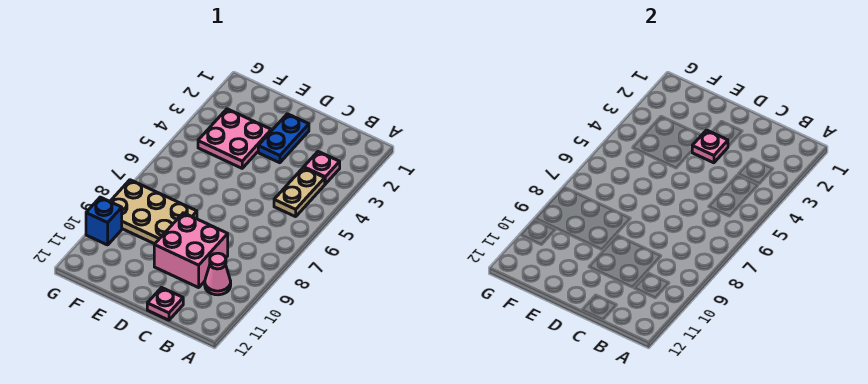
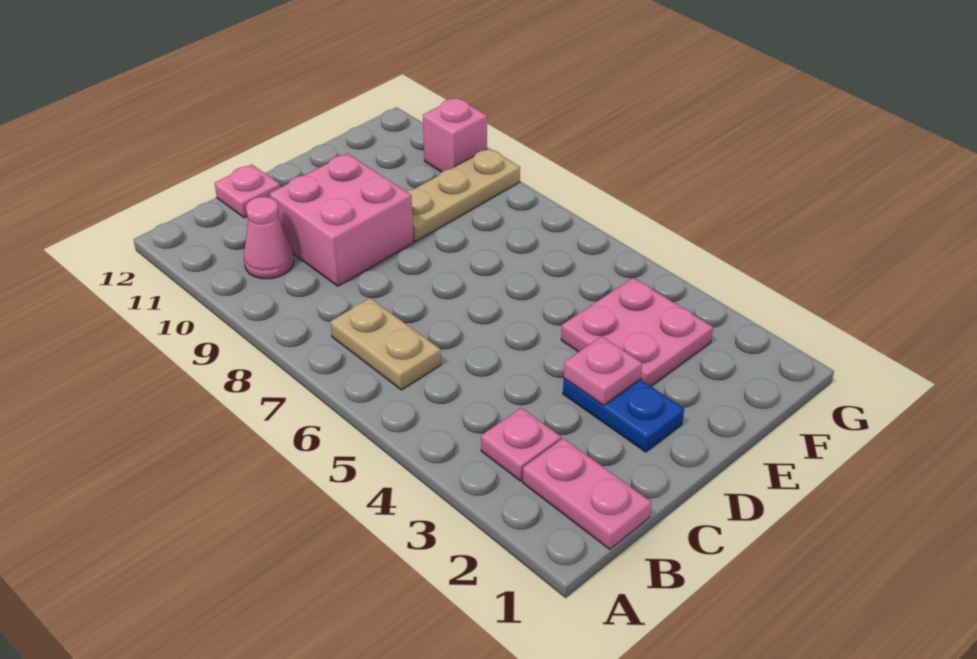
none -> pink plate B1:B2 level 1
tan plate B4:B5 level 1 -> tan plate B6:B7 level 1
tan plate E8:G9 level 1 -> tan plate E9:G9 level 1
blue brick G10 level 1 -> pink brick G10 level 1

